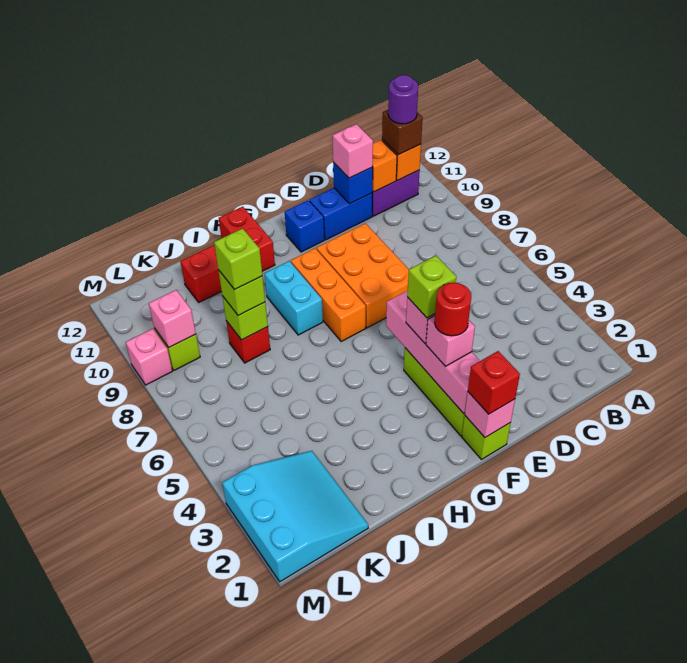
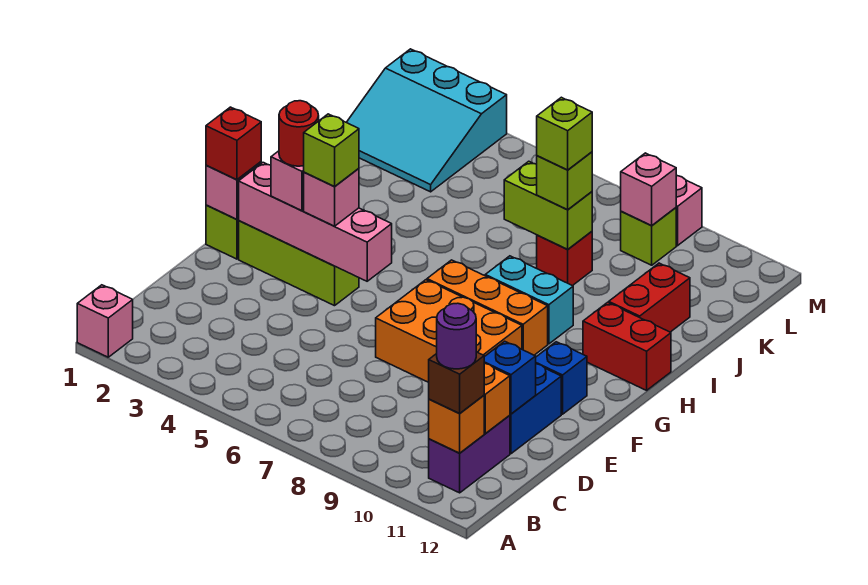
pink brick D11 level 3 -> pink brick A1 level 1
lime brick J8 level 2 -> lime brick J7:J8 level 2

